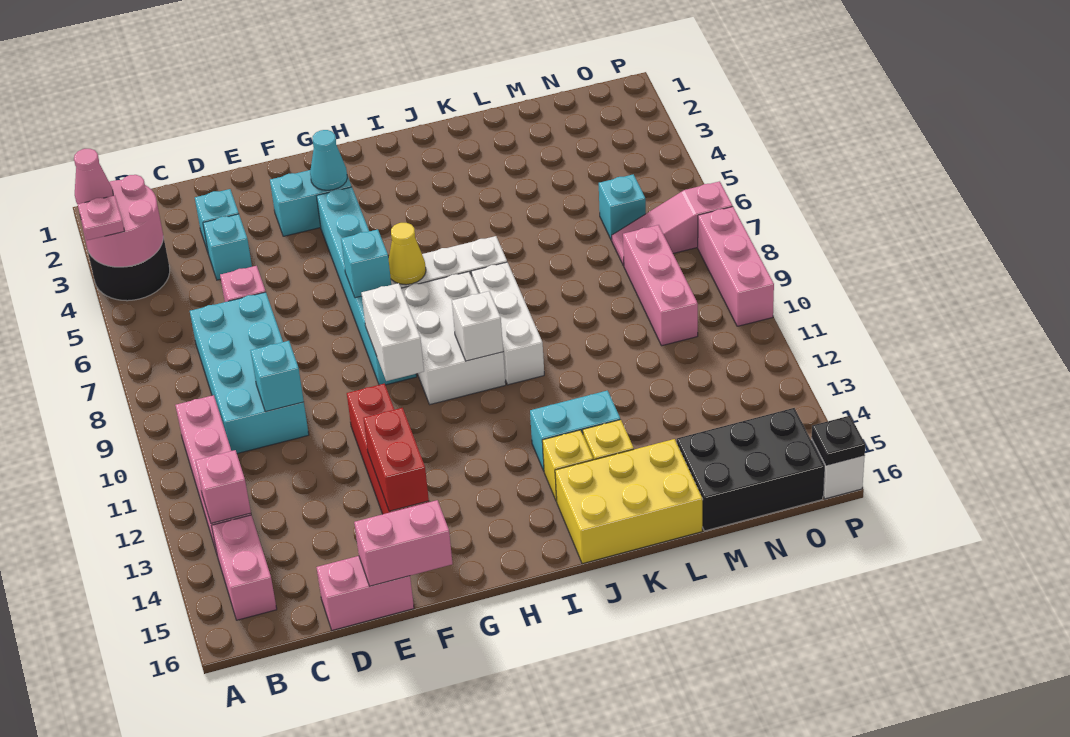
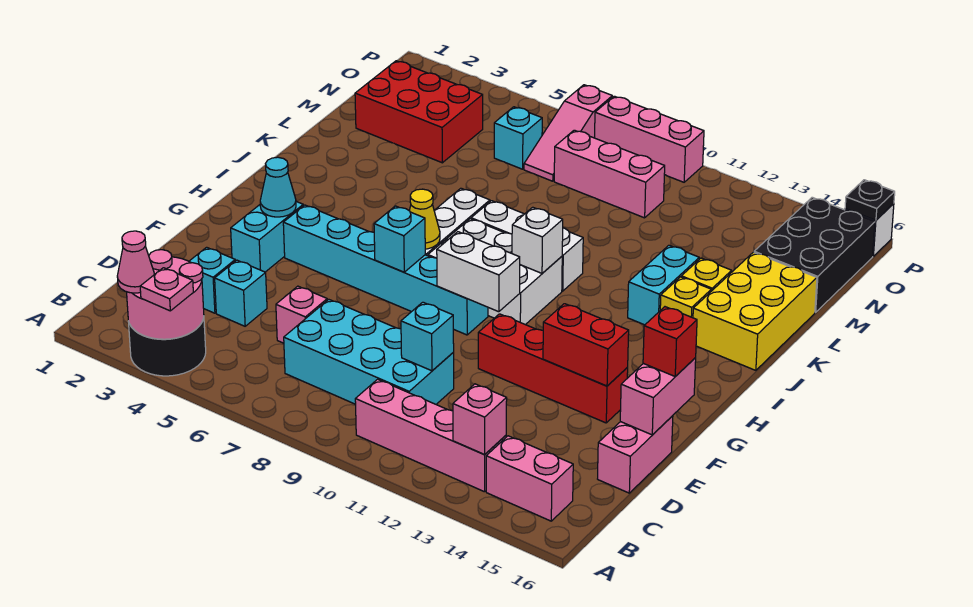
none -> red brick F16 level 3
none -> red brick M2:N4 level 1

